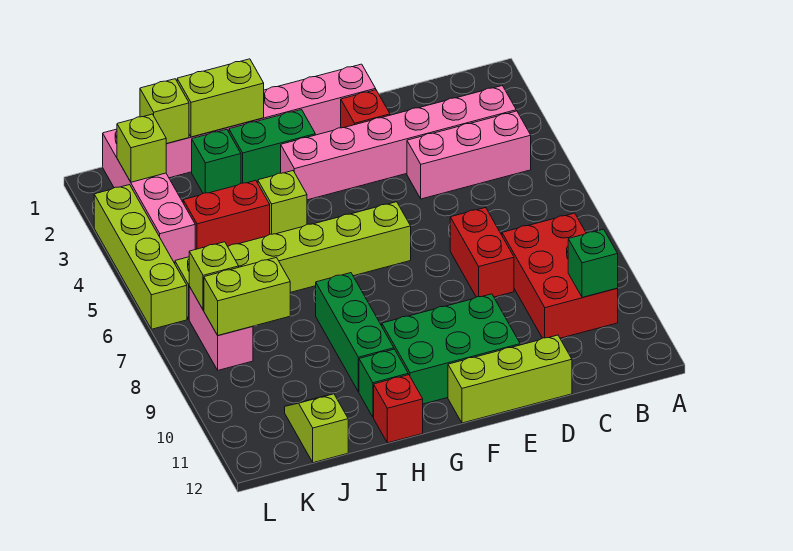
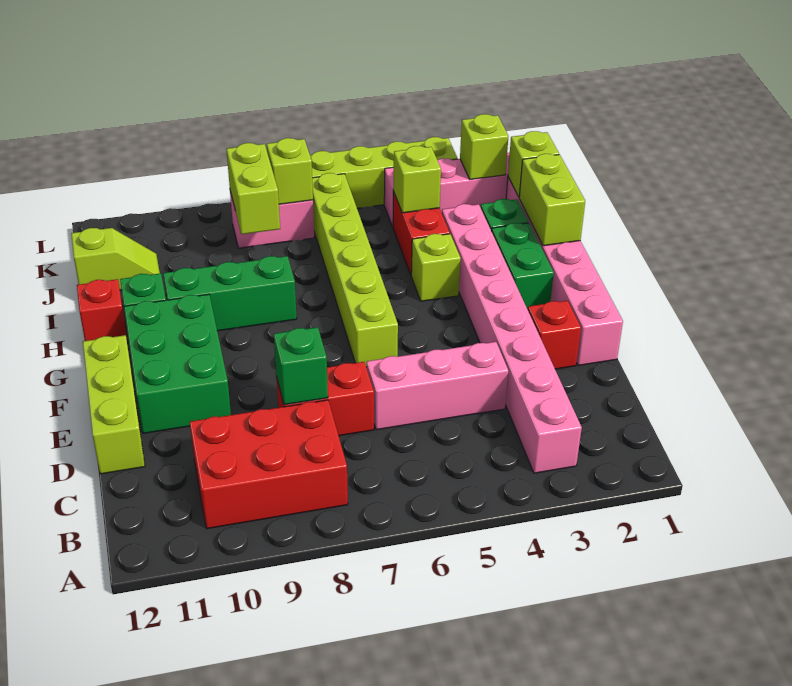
pink brick B3:G3 level 1 -> pink brick B3:I3 level 1
pink brick B4:D4 level 1 -> pink brick D4:D6 level 1
green brick B10 level 2 -> green brick D8 level 2
none -> lime brick J4 level 2

